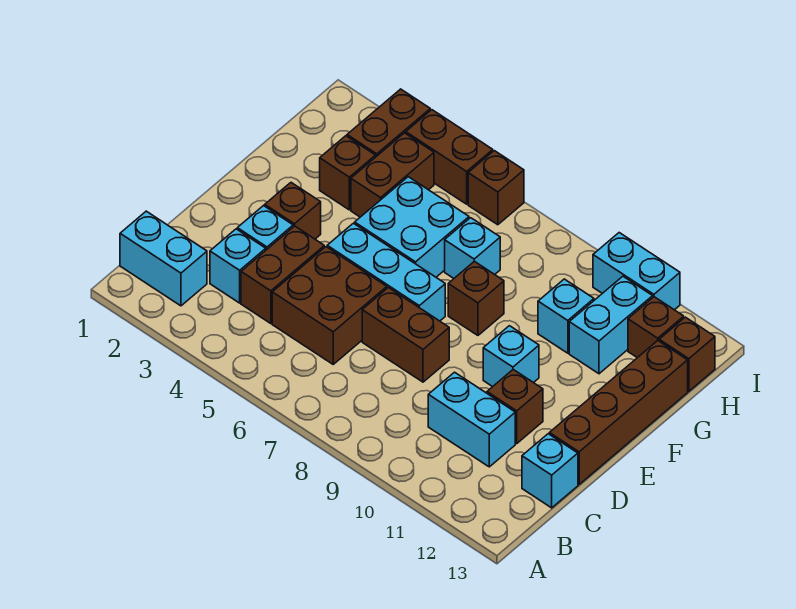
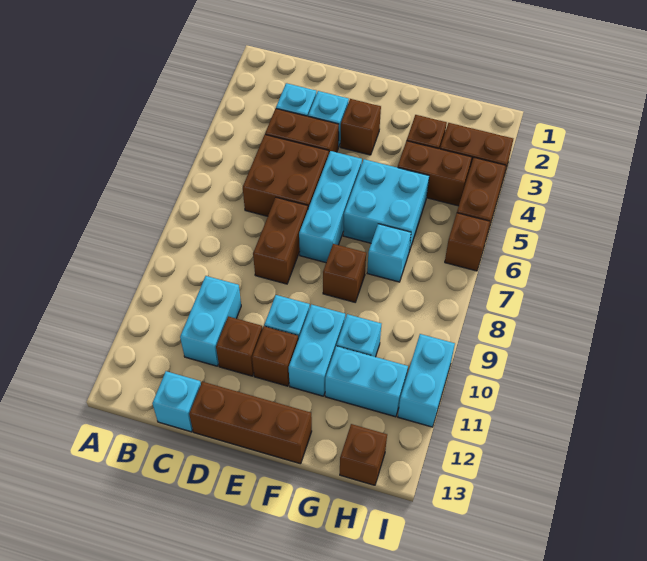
cyan brick B1:B2 level 1 -> cyan brick F10:F11 level 1
brown brick D13:G13 level 1 -> brown brick D13:F13 level 1
brown brick H12 level 1 -> brown brick E11 level 1

